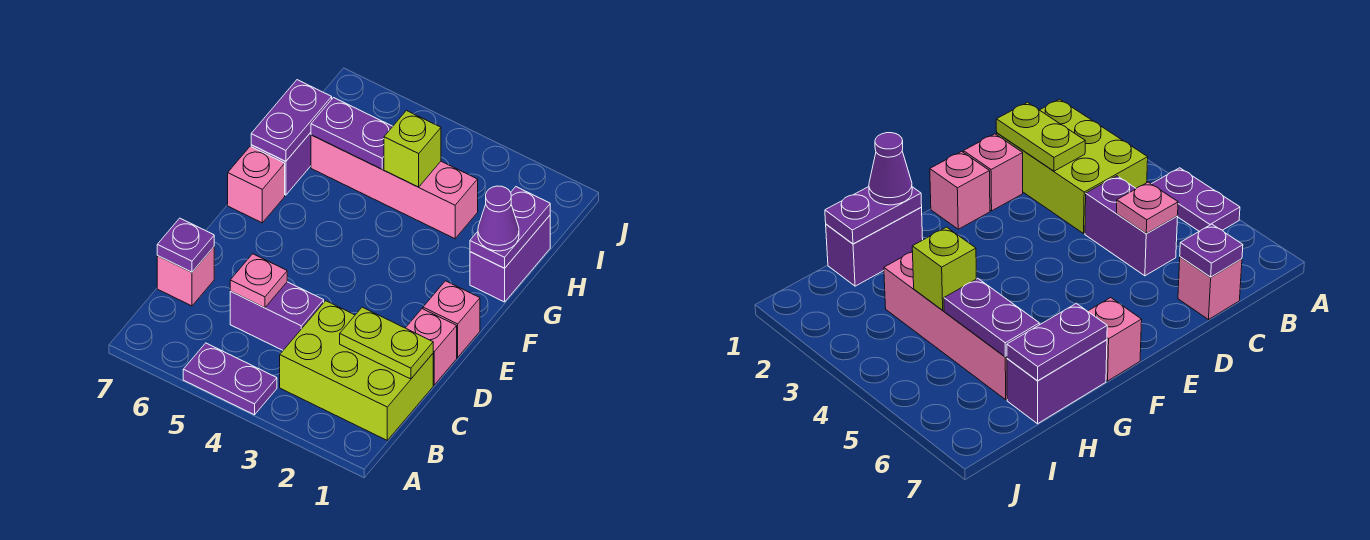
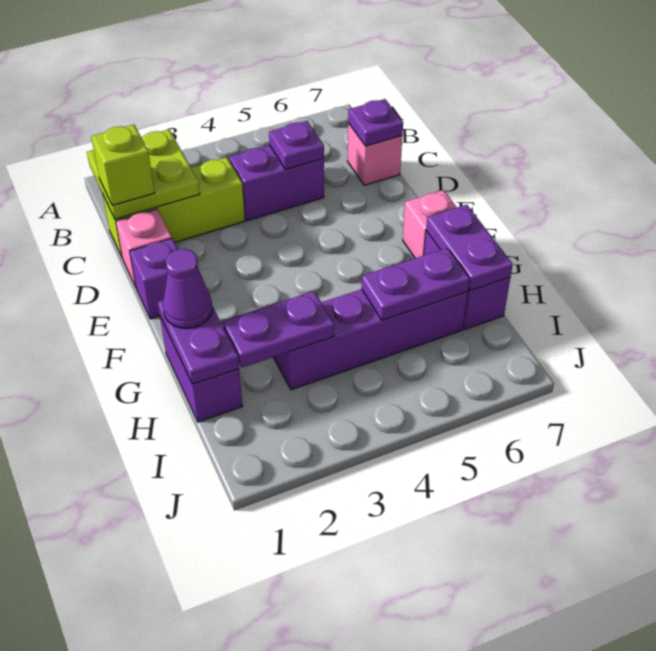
purple plate A4:A5 level 1 -> purple plate H2:H3 level 2
lime brick B1:C3 level 1 -> lime brick C1:C3 level 1
lime plate C1:C2 level 2 -> lime plate B1:C2 level 2
pink plate C5 level 2 -> purple plate C5 level 2
pink brick E1 level 1 -> purple brick E1 level 1
pink brick H3:H6 level 1 -> purple brick H3:H6 level 1
lime brick H4 level 2 -> lime brick C1 level 3

